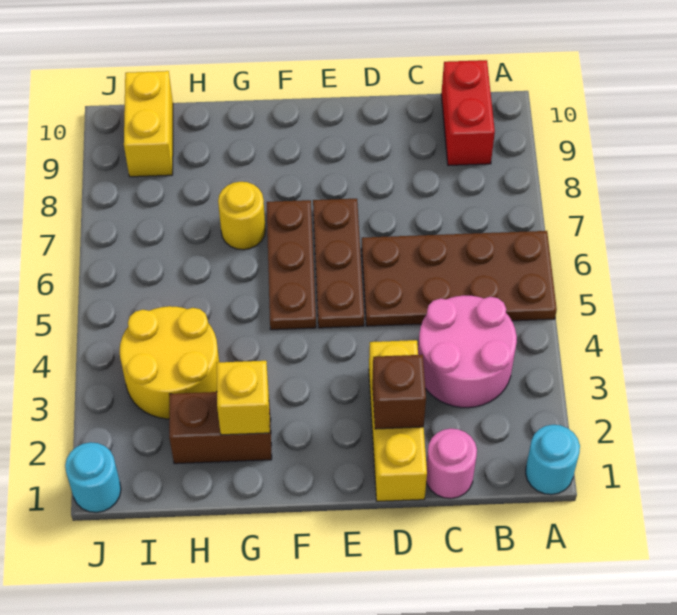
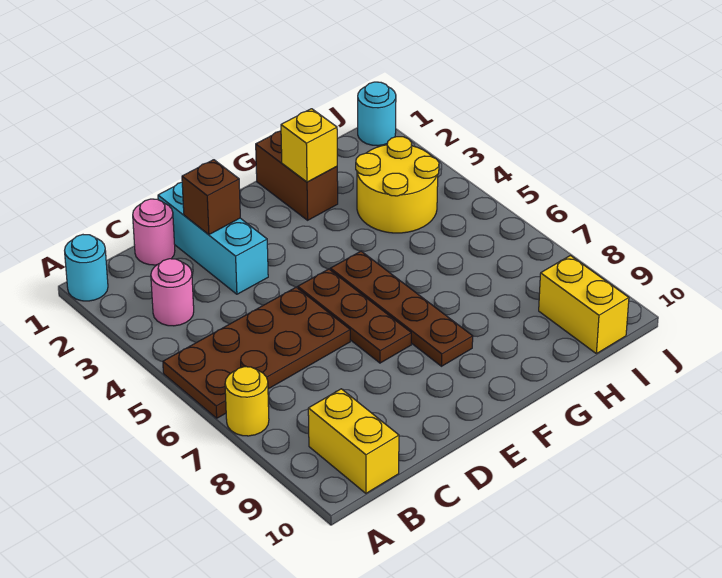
pink round brick B3:C4 level 1 -> pink round brick B3 level 1
red brick B9:B10 level 1 -> yellow brick B9:B10 level 1
yellow brick D1:D3 level 1 -> cyan brick D1:D3 level 1
brown plate F5:F7 level 1 -> brown plate F5:F8 level 1
brown brick G2:H2 level 1 -> brown brick G1:G2 level 1
yellow round brick G7 level 1 -> yellow round brick A7 level 1

